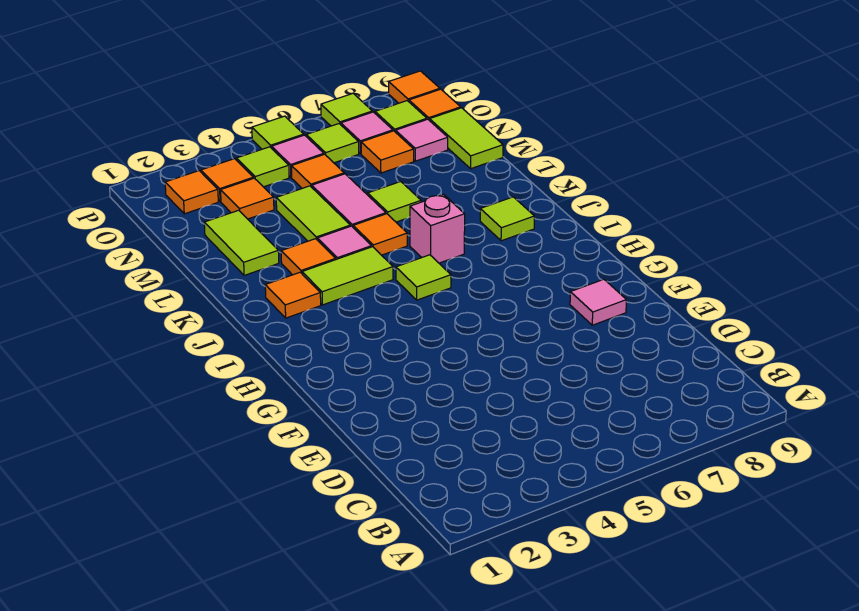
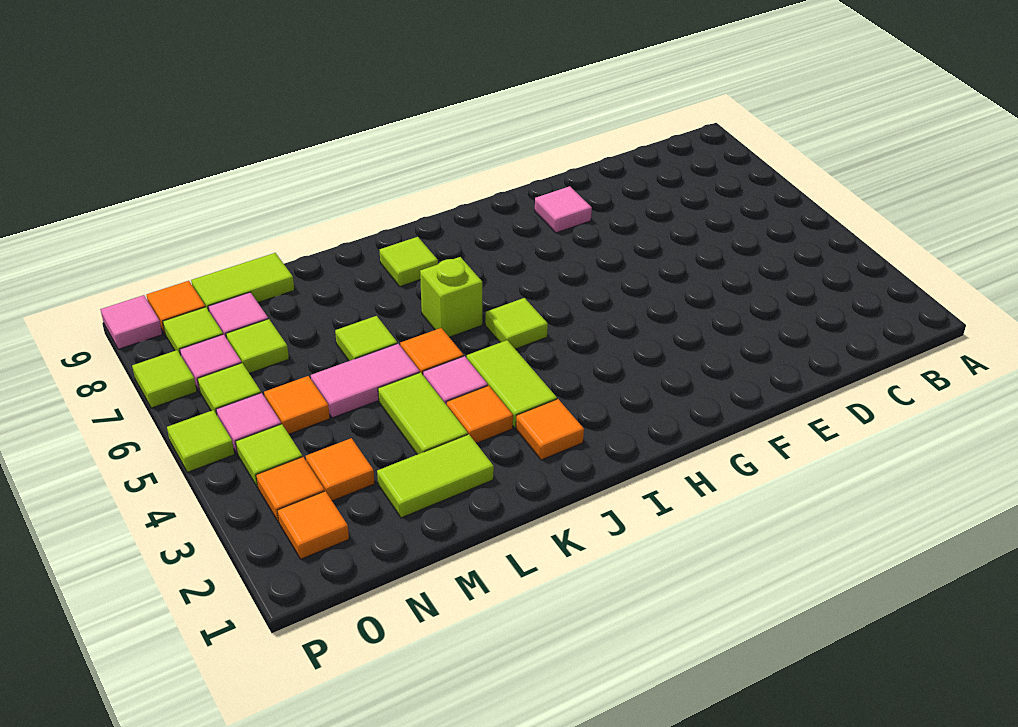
pink brick J6 level 1 -> lime brick J6 level 1
lime tile L4:M4 level 1 -> lime tile L3:L4 level 1
orange tile N7 level 1 -> lime tile N7 level 1
orange tile P9 level 1 -> pink tile P9 level 1

